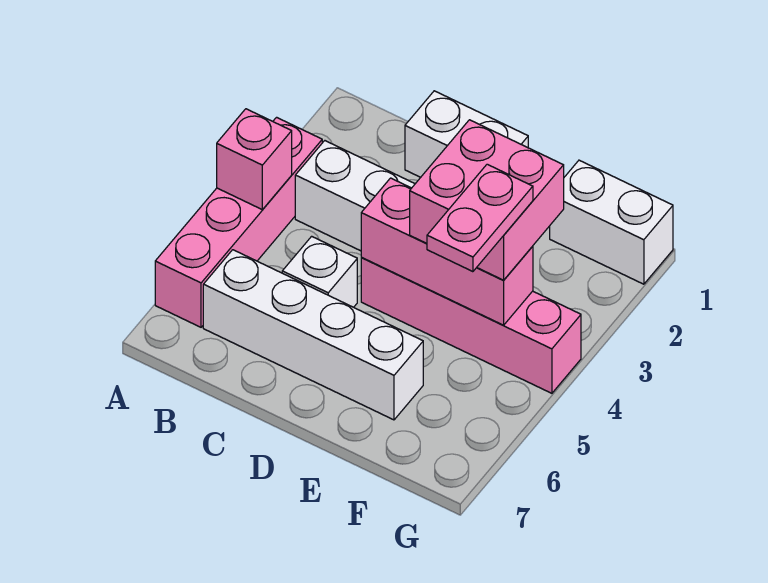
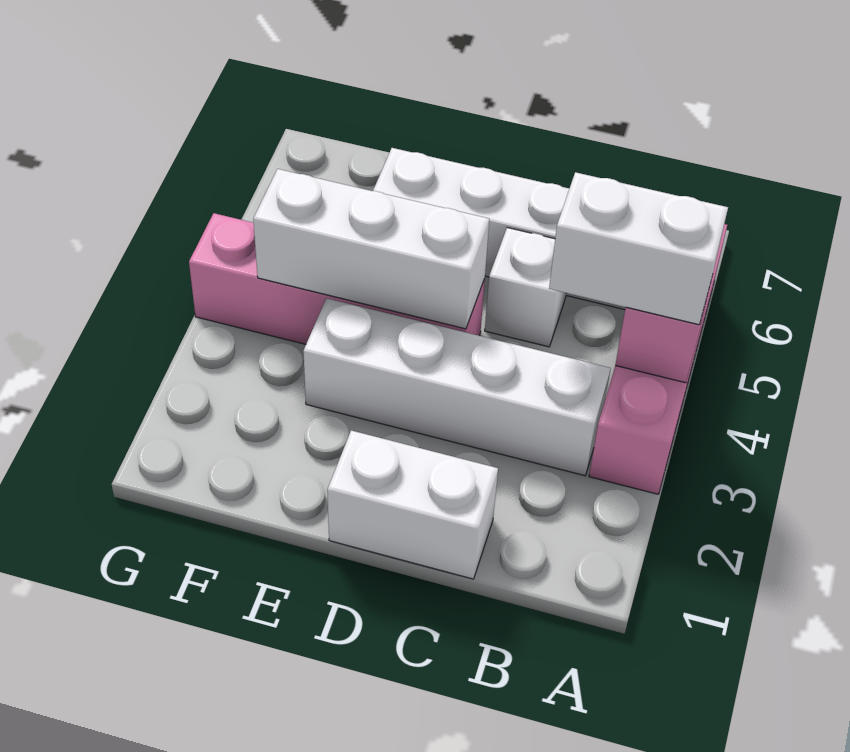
pink brick D4:F4 level 2 -> white brick D4:F4 level 2
pink brick E3:F4 level 3 -> none
white brick F1:G1 level 1 -> white brick A4:B4 level 3
pink plate F4:F5 level 4 -> none

